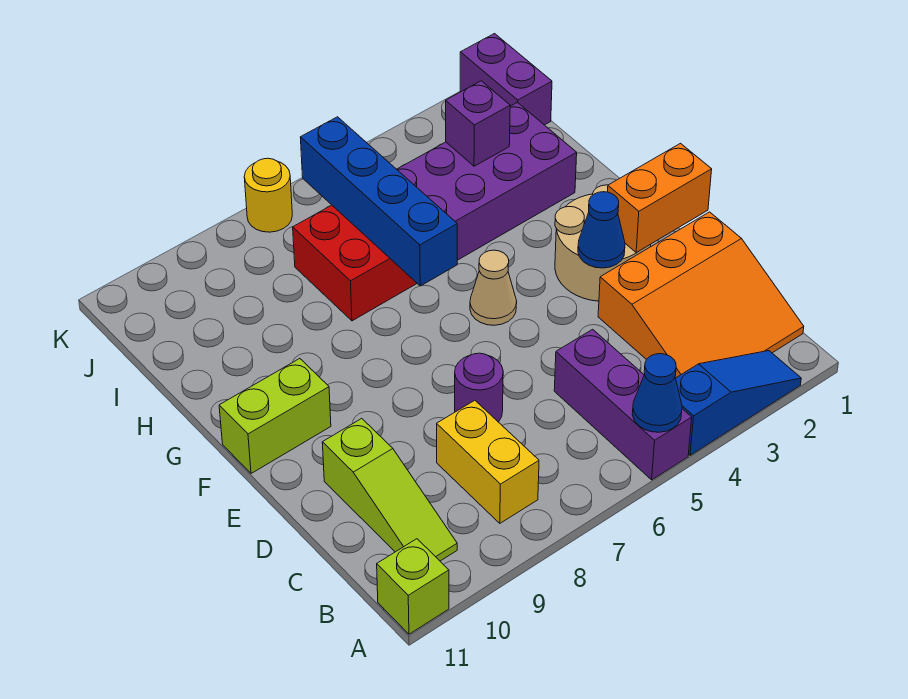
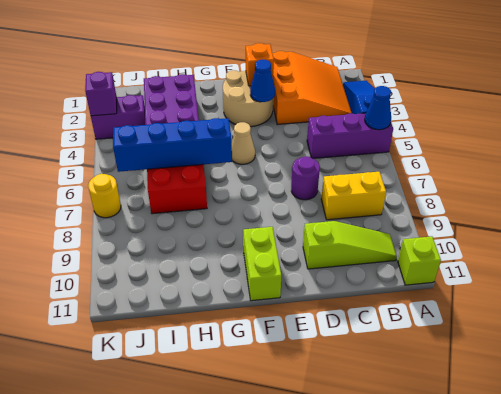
orange brick E1:E2 level 2 -> orange brick E2 level 2
purple brick I3 level 2 -> purple brick K3 level 2
purple brick J1:K1 level 1 -> purple brick J3:K3 level 1

